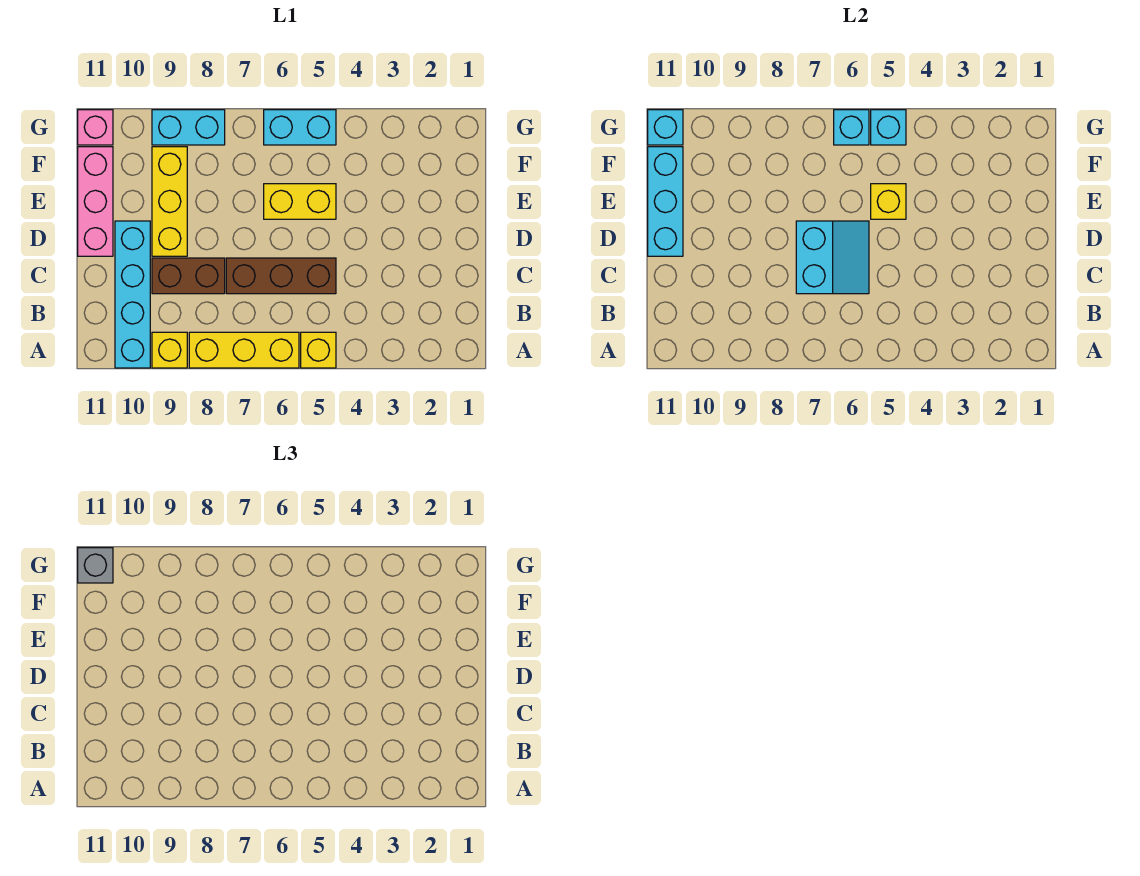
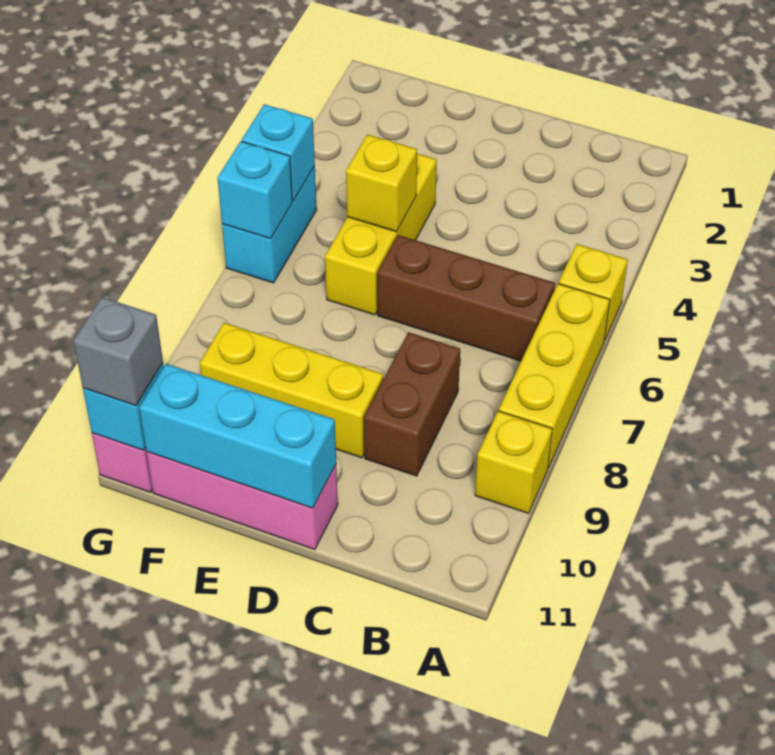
cyan brick A10:D10 level 1 -> none
brown brick C5:C7 level 1 -> brown brick B6:D6 level 1
cyan slope C6:D7 level 2 top 7 -> none
yellow brick E5:E6 level 1 -> yellow brick E4:E6 level 1
cyan brick G8:G9 level 1 -> none

